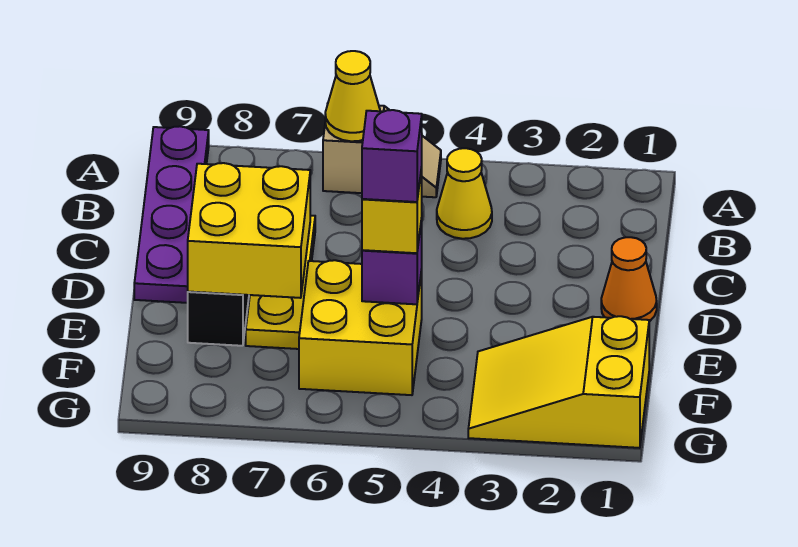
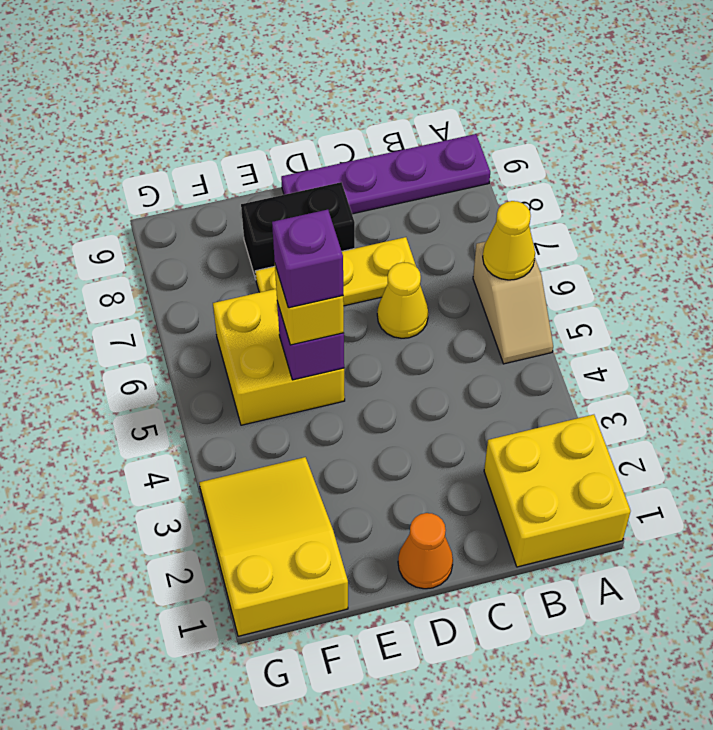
yellow cone B4 level 1 -> yellow cone C6 level 1
yellow brick D7:E8 level 2 -> yellow brick A1:B2 level 1

